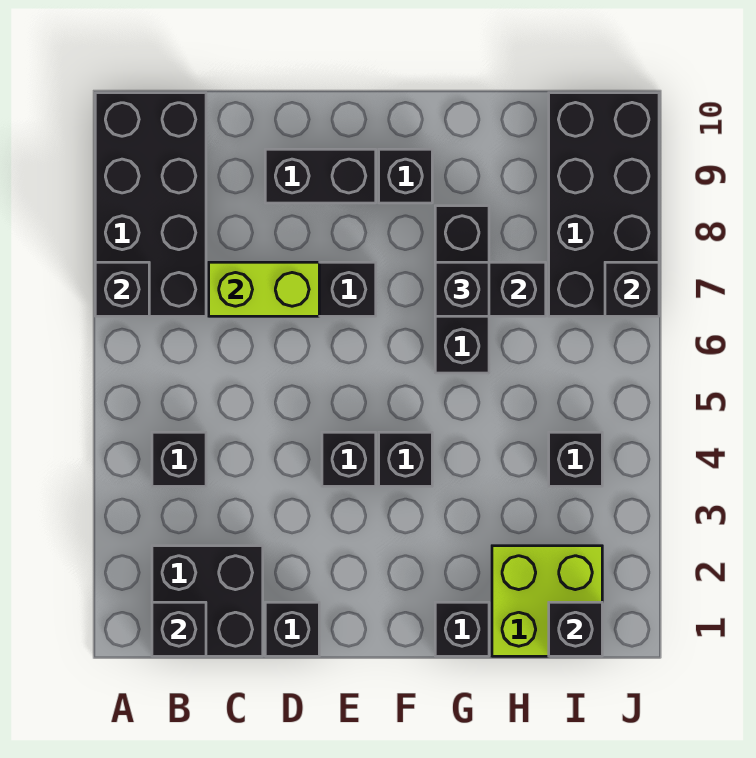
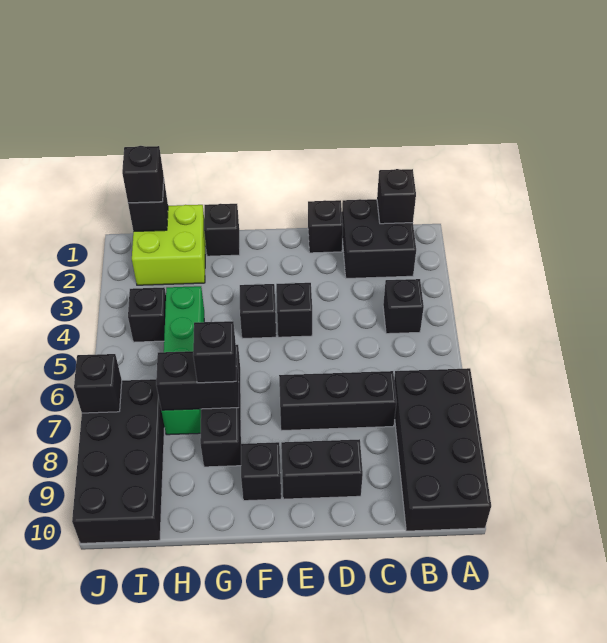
black brick A7 level 2 -> black brick I1 level 3
lime brick C7:D7 level 2 -> none
none -> green brick H4:H7 level 1

